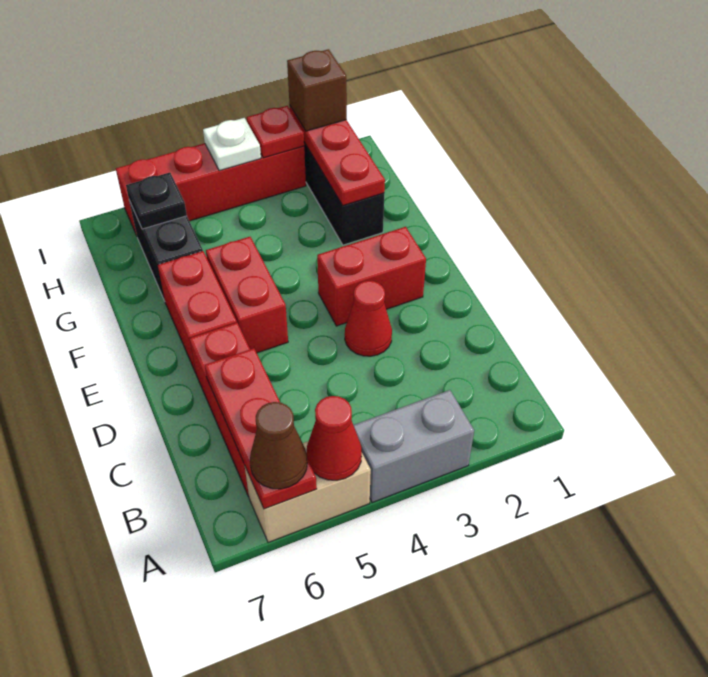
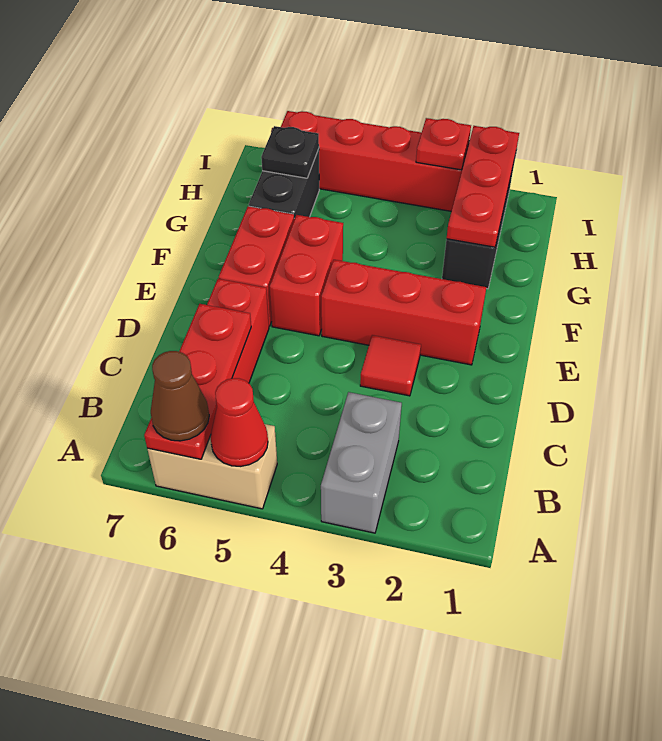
grey brick A3:A4 level 1 -> grey brick A3:B3 level 1
red cone D3 level 1 -> red tile D3 level 1
red brick E2:E3 level 1 -> red brick E2:E4 level 1
brown brick I2 level 3 -> none
white plate I4 level 2 -> none

